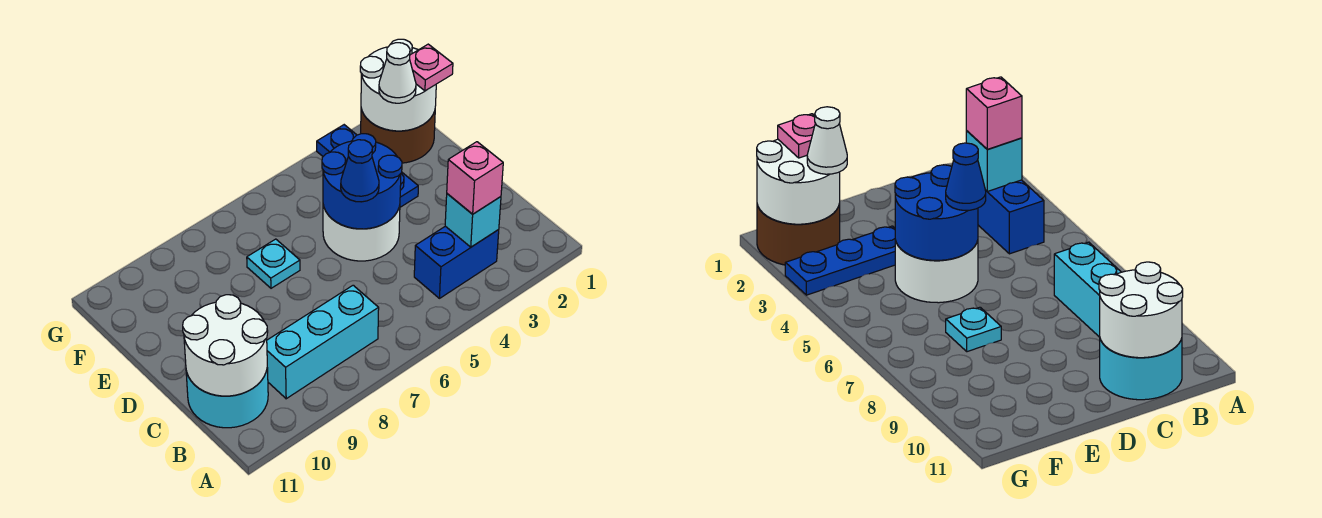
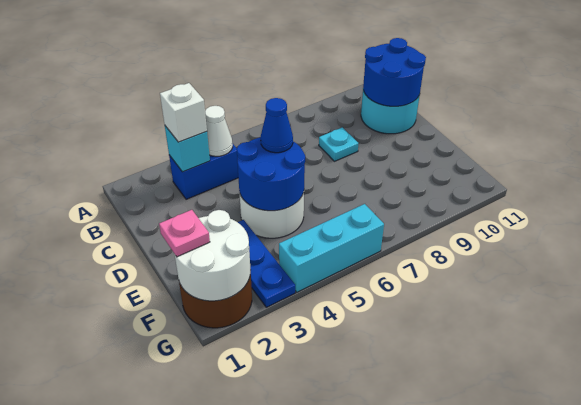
pink brick B3 level 3 -> white brick B3 level 3
cyan brick B7:B9 level 1 -> cyan brick G4:G6 level 1
white round brick B10:C11 level 2 -> blue round brick B10:C11 level 2
cyan plate E7 level 1 -> cyan plate C8 level 1
white cone F2 level 3 -> white cone B4 level 2

